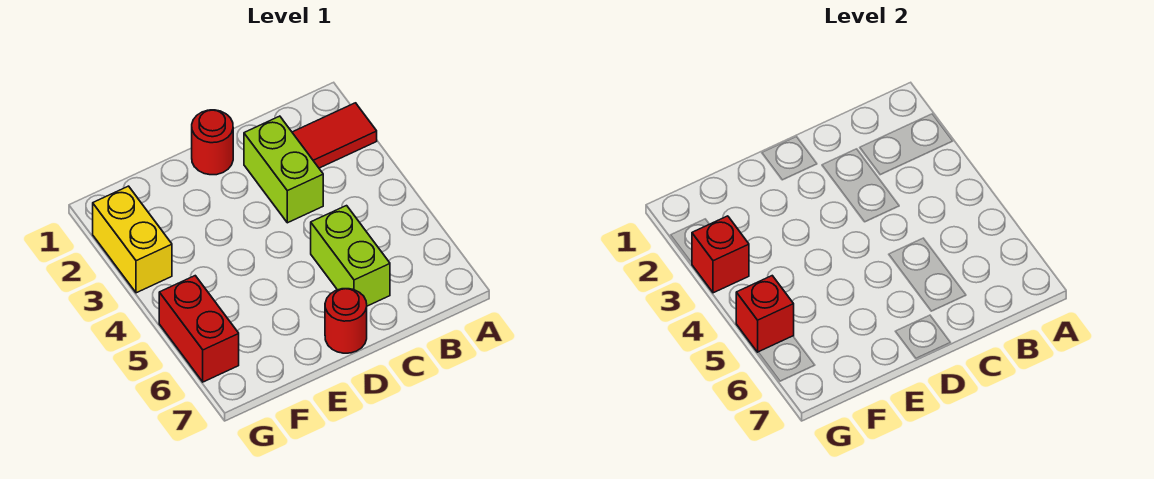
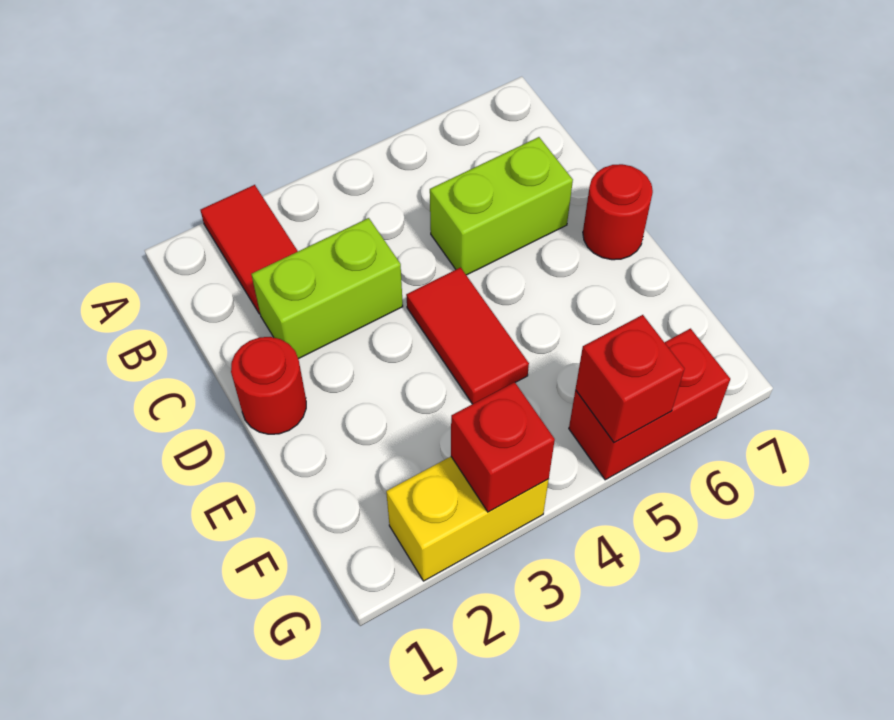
none -> red tile D4:E4 level 1

